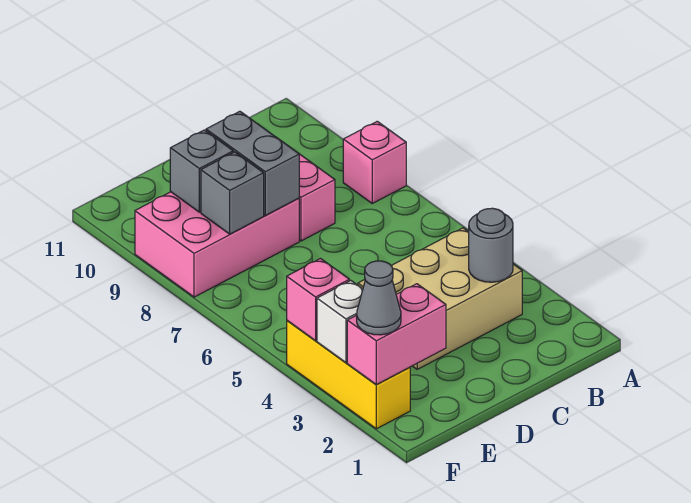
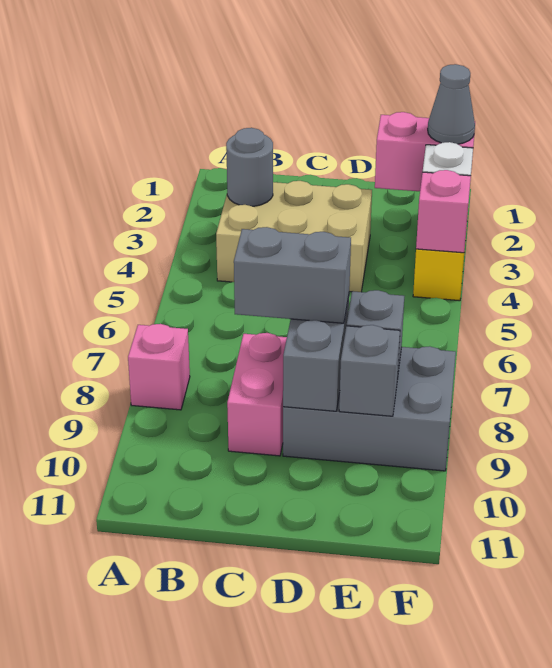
none -> grey brick C8:D8 level 3
pink brick D8:F9 level 1 -> grey brick D8:F9 level 1

